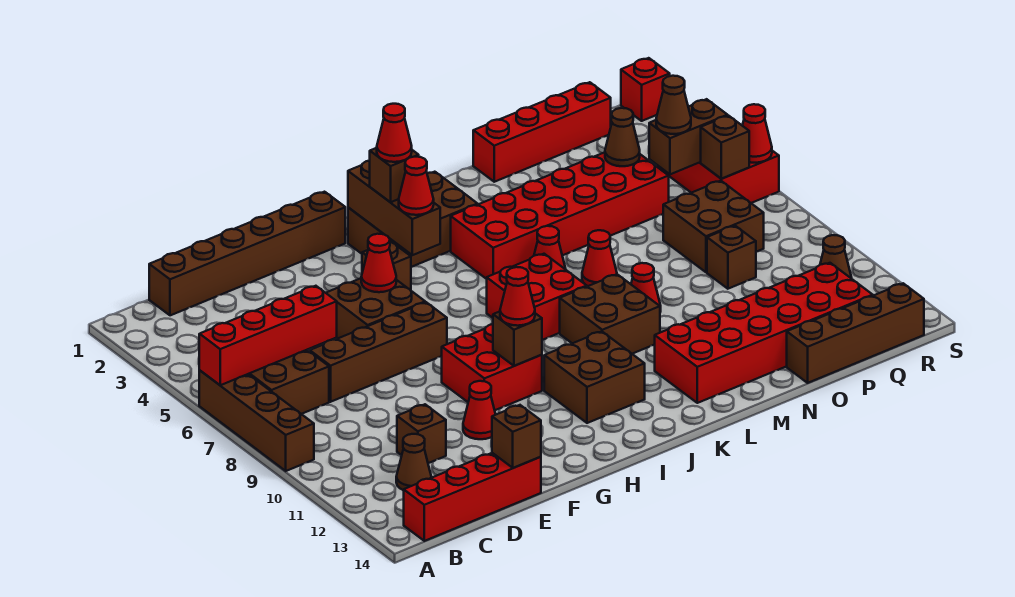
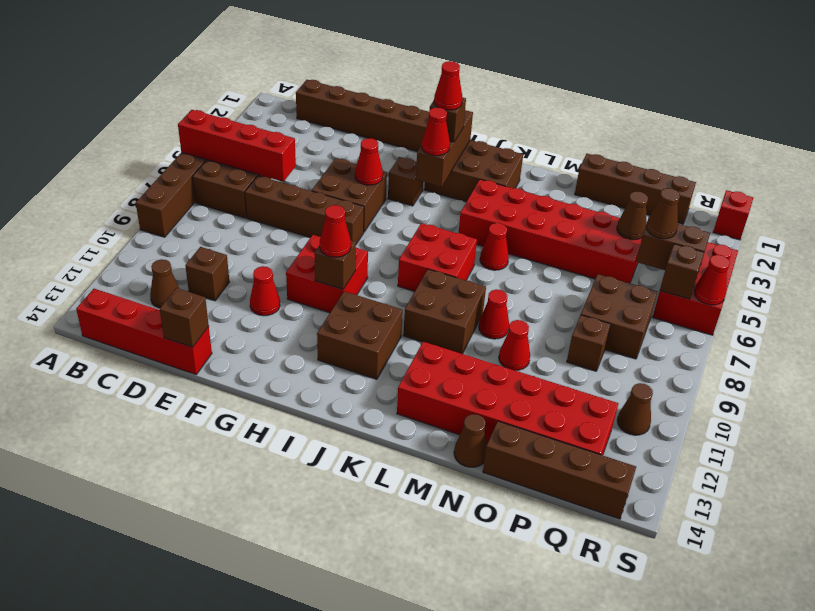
red cone M7 level 1 -> red cone N10 level 1
red brick N1:Q1 level 1 -> brown brick N1:Q1 level 1
none -> brown cone N14 level 1

